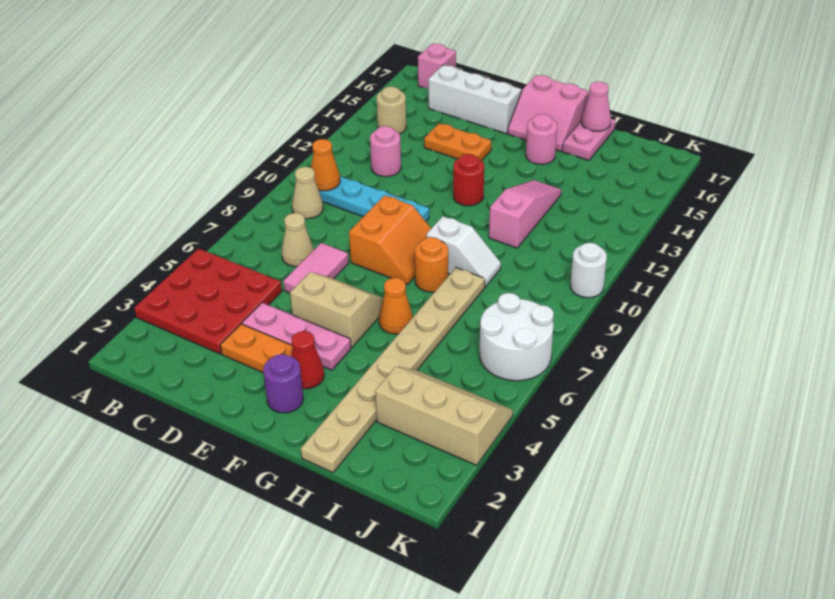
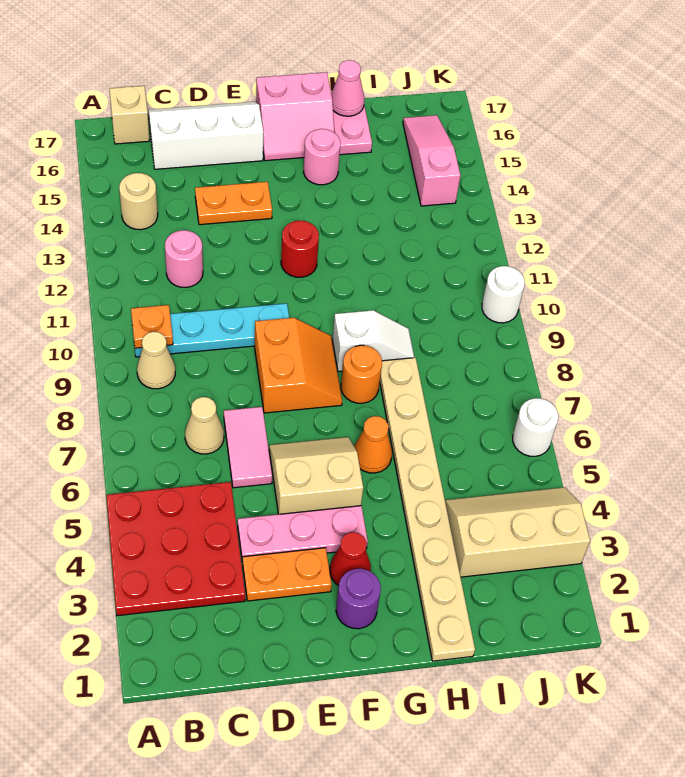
orange cone B10 level 2 -> orange plate B10 level 2
pink brick B17 level 1 -> tan brick B17 level 1
pink slope H11:H13 level 1 top 11 -> pink slope J14:J16 level 1 top 14
white round brick J6:K7 level 1 -> white round brick K6 level 1

